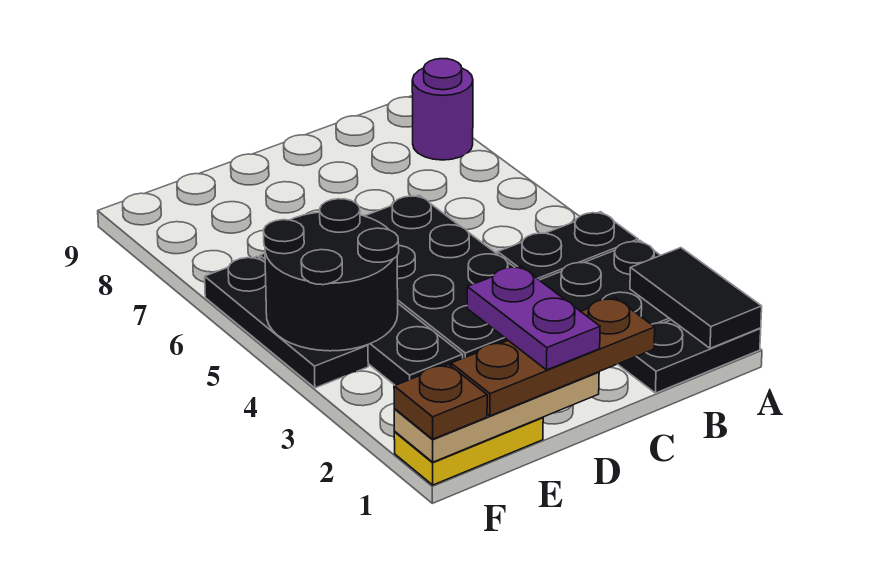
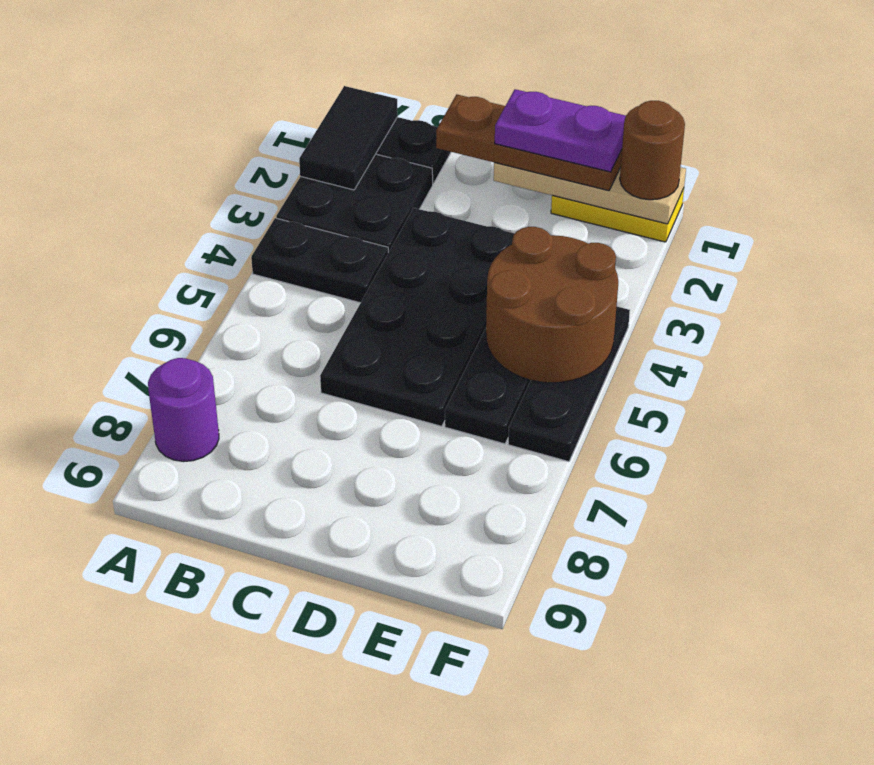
purple plate D1:D2 level 4 -> purple plate D1:E1 level 4
black round brick E4:F5 level 2 -> brown round brick E4:F5 level 2
brown plate F1 level 3 -> brown round brick F1 level 3

